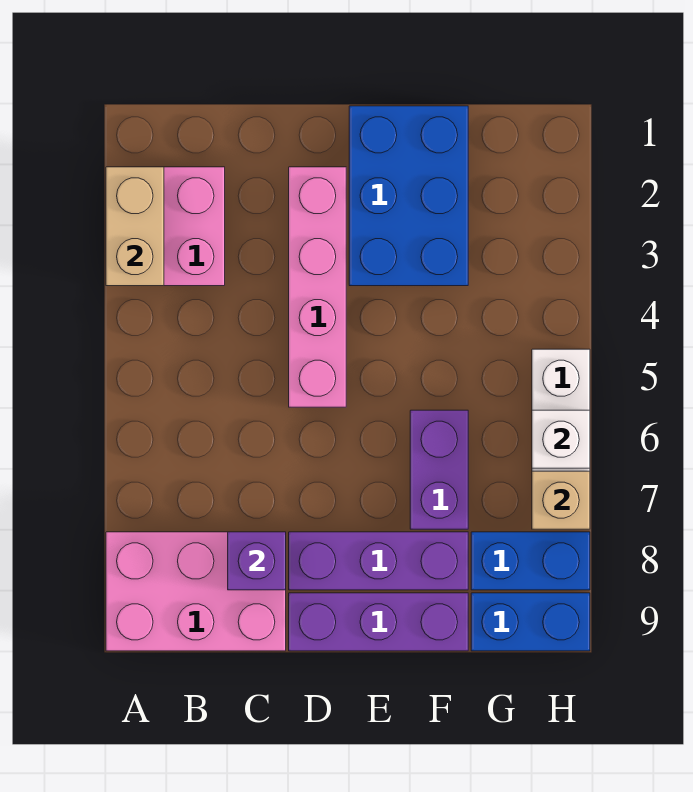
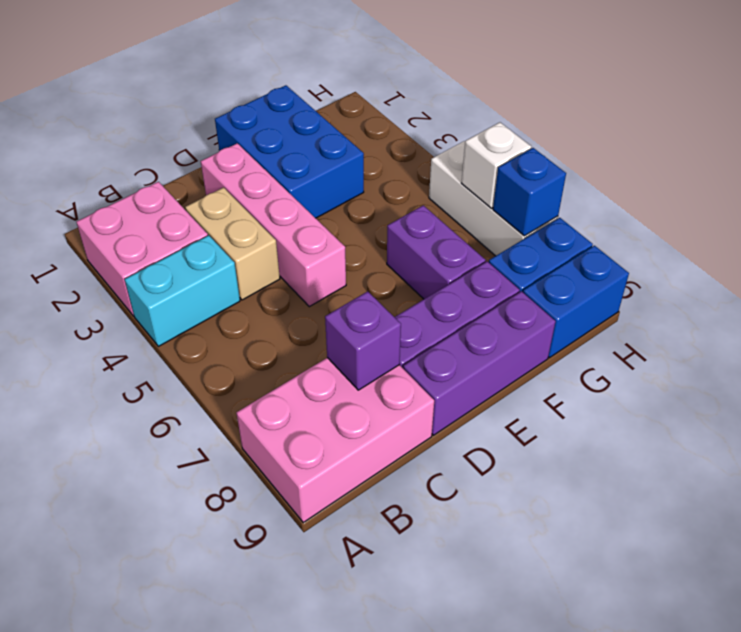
tan brick A2:A3 level 2 -> tan brick C3:C4 level 1
none -> cyan brick A4:B4 level 1
tan brick H7 level 2 -> blue brick H7 level 2

